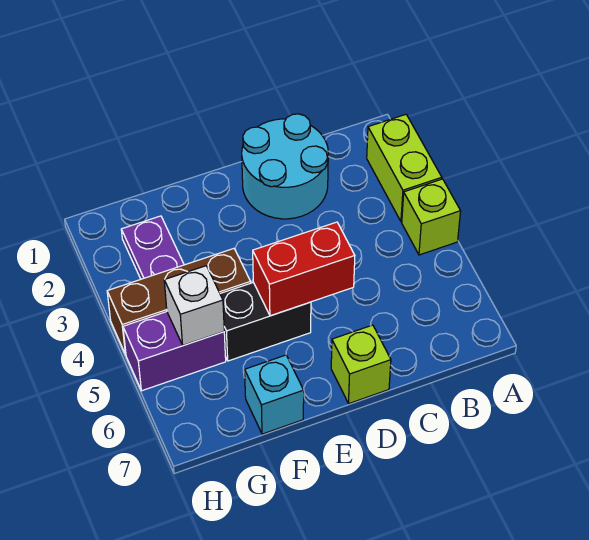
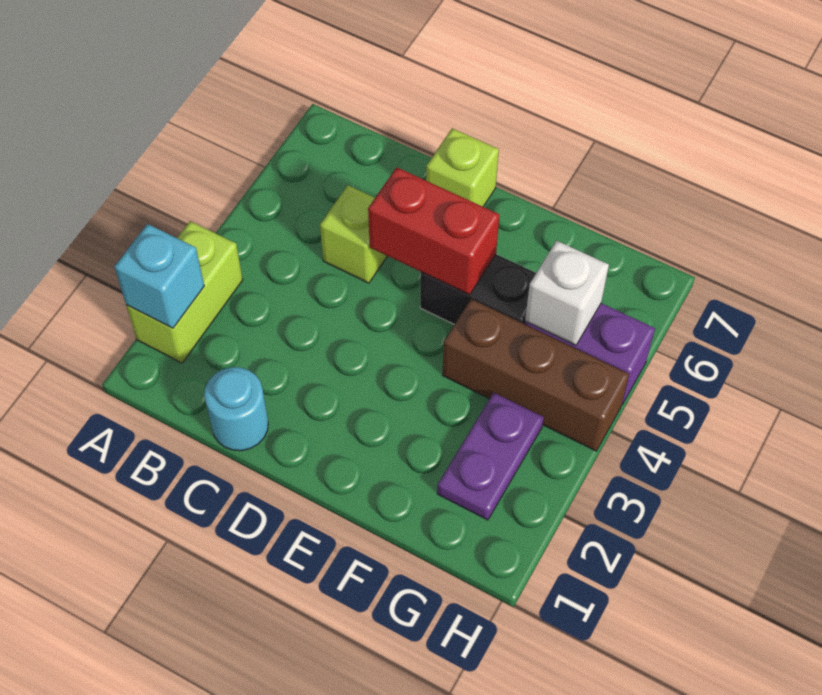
lime brick A4 level 1 -> lime brick C5 level 1
cyan round brick C1:D2 level 1 -> cyan round brick C1 level 1
cyan brick F7 level 1 -> cyan brick A2 level 2

